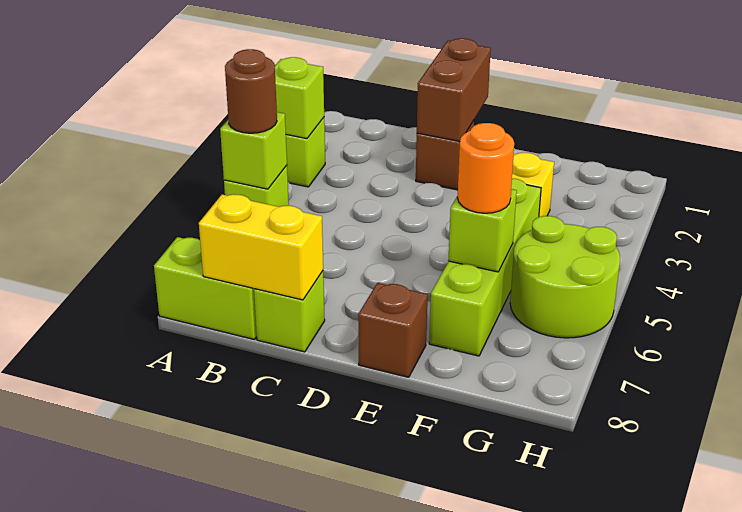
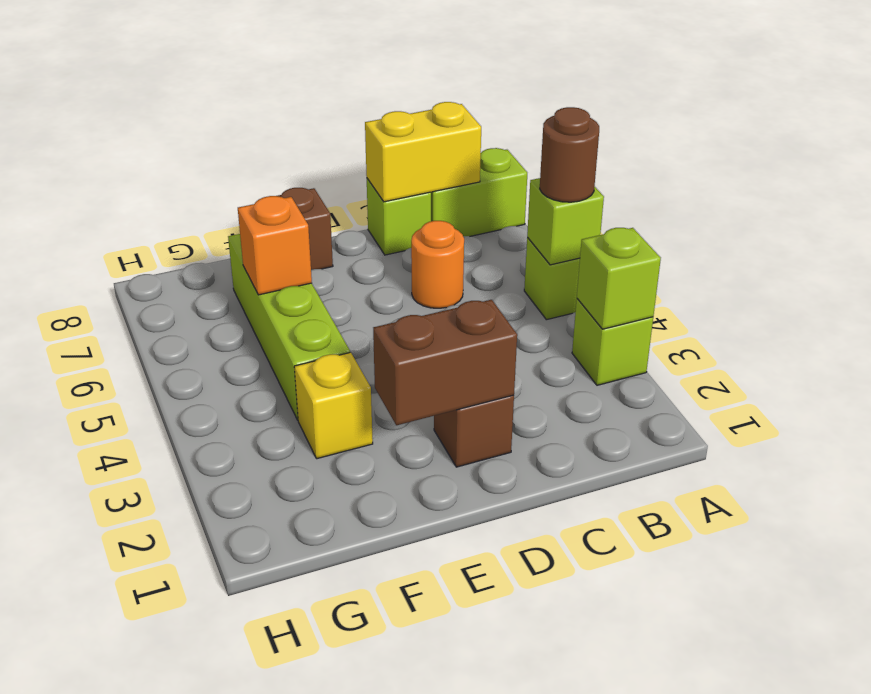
brown brick D1:D2 level 2 -> brown brick D2:E2 level 2
lime brick F6 level 2 -> orange brick F6 level 2
orange round brick F6 level 3 -> orange round brick C6 level 1
lime round brick G5:H6 level 1 -> none

